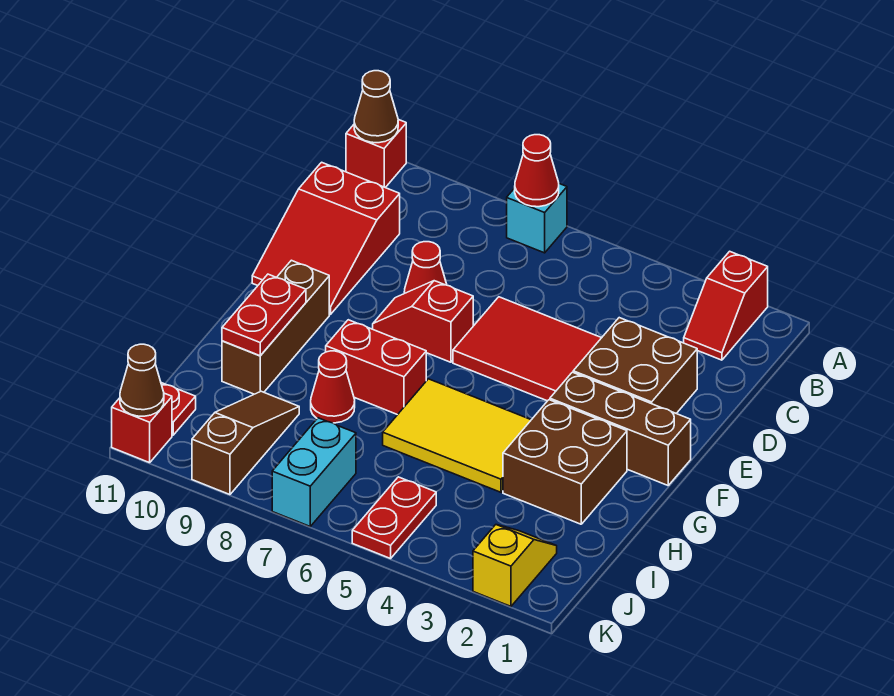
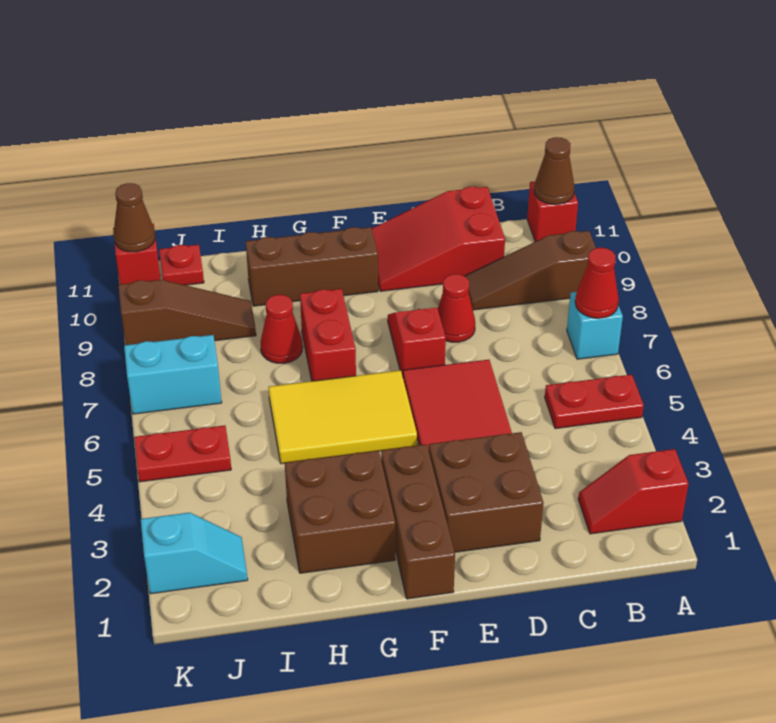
none -> brown slope A9:C9 level 1 top A
yellow tile G4:H6 level 1 -> yellow tile F5:H6 level 1
red plate G10:H10 level 2 -> red plate A5:B5 level 1
yellow slope J2:K2 level 1 top K -> cyan slope J2:K2 level 1 top K

